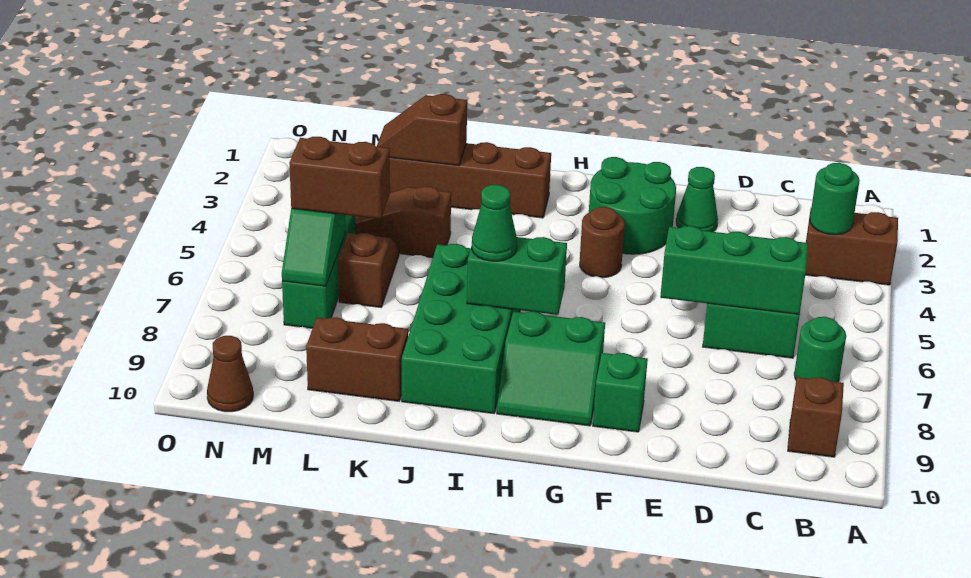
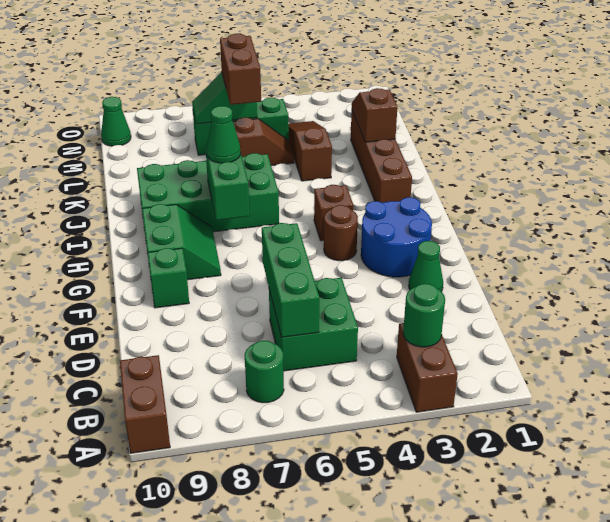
brown brick B9 level 1 -> brown brick H4 level 1
green round brick F2:G3 level 1 -> blue round brick F2:G3 level 1
green slope G8:H9 level 1 top 8 -> green slope G8:H9 level 1 top 9
brown brick K9:L9 level 1 -> brown brick A10:B10 level 1
brown cone N10 level 1 -> green cone N10 level 1

